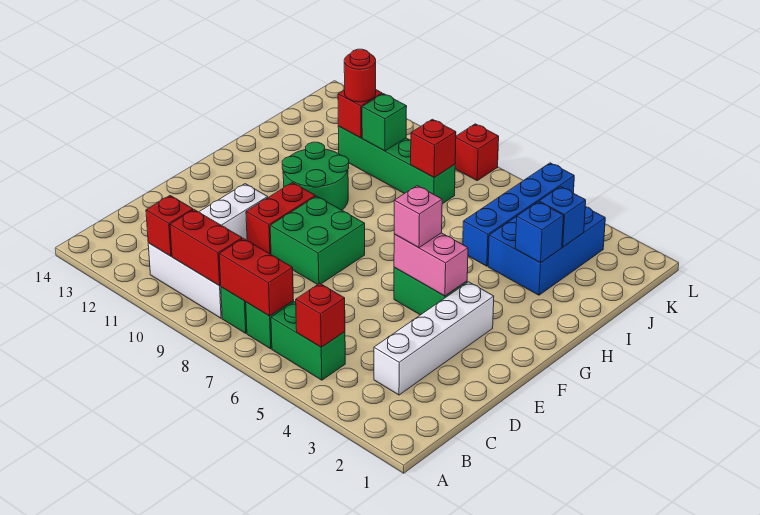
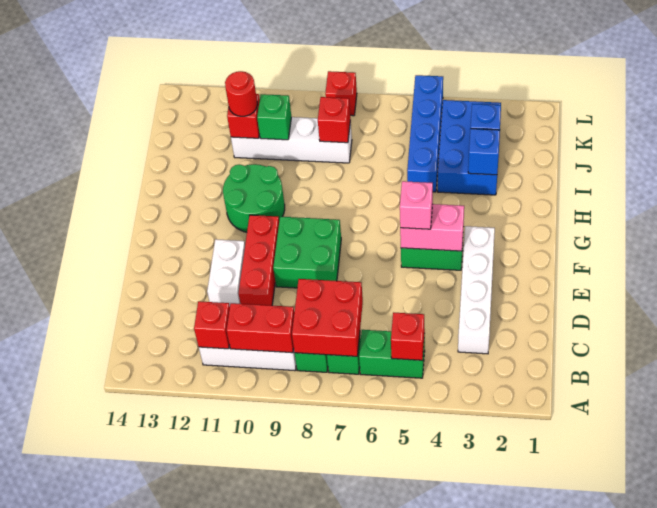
red brick B7:B8 level 2 -> red brick B7:C8 level 2
red brick E10:F10 level 1 -> red brick D10:F10 level 1
green brick J8:J11 level 1 -> white brick J8:J11 level 1

